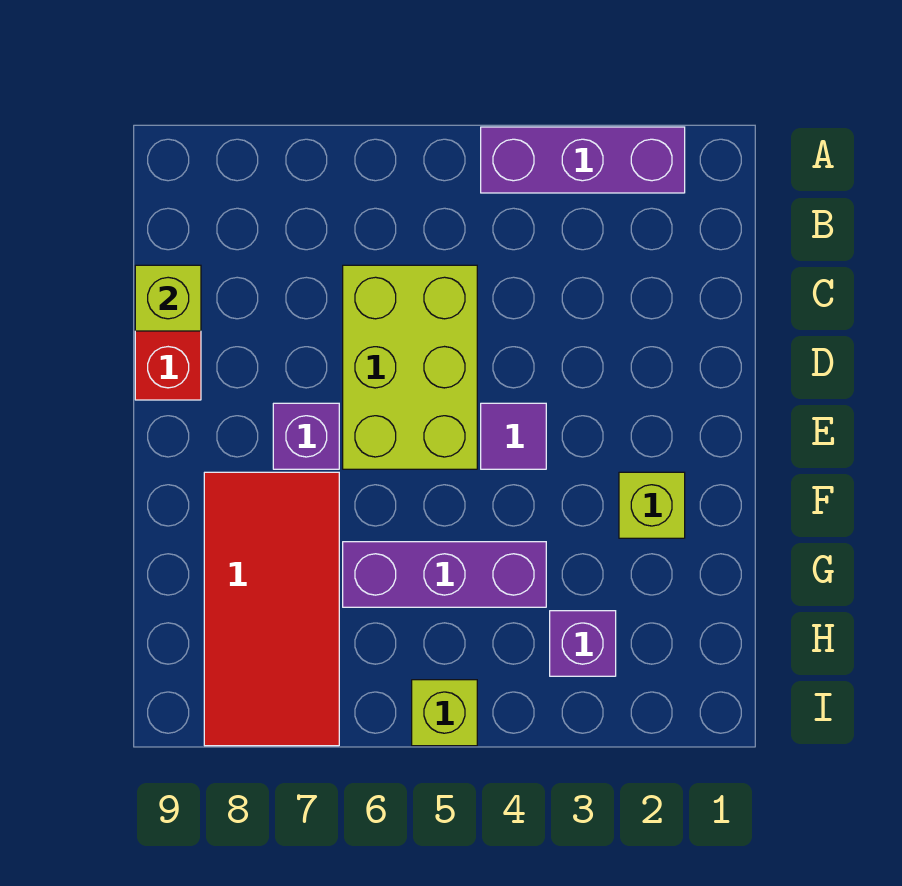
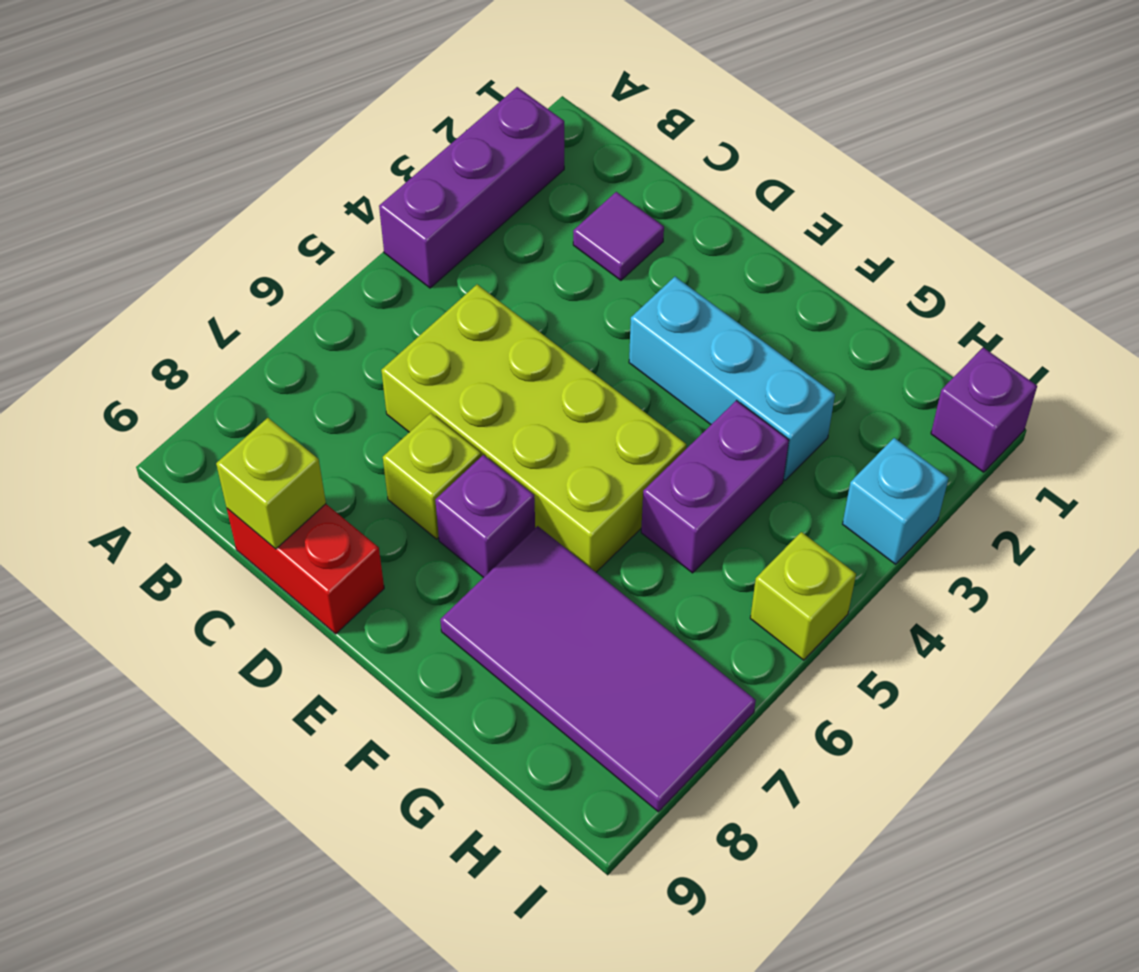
lime brick C5:E6 level 1 -> lime brick C5:F6 level 1
none -> cyan brick E3:G3 level 1
purple tile E4 level 1 -> purple tile C2 level 1
lime brick F2 level 1 -> lime brick D7 level 1
red tile F7:I8 level 1 -> purple tile F7:I8 level 1
purple brick G4:G6 level 1 -> purple brick G4:G5 level 1
purple brick H3 level 1 -> purple brick I1 level 1
none -> cyan brick I3 level 1

